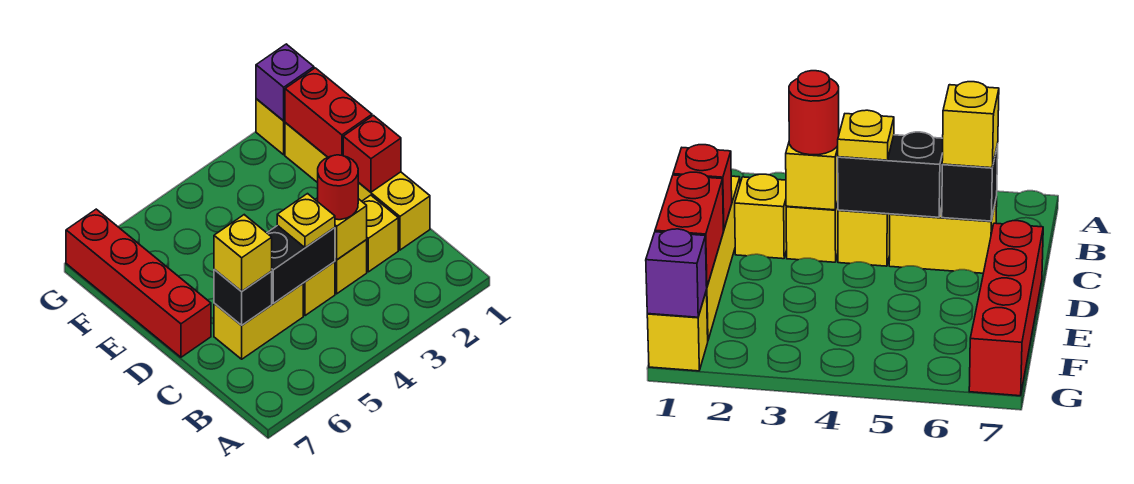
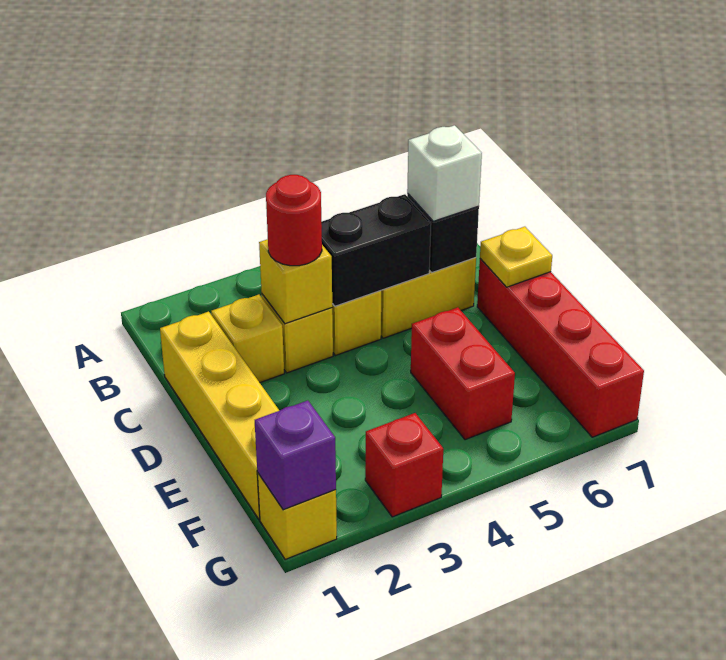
yellow plate C4 level 3 -> yellow plate D7 level 2
yellow brick C6 level 3 -> white brick C6 level 3
red brick D1 level 2 -> red brick G3 level 1
red brick E1:F1 level 2 -> red brick E5:F5 level 1

